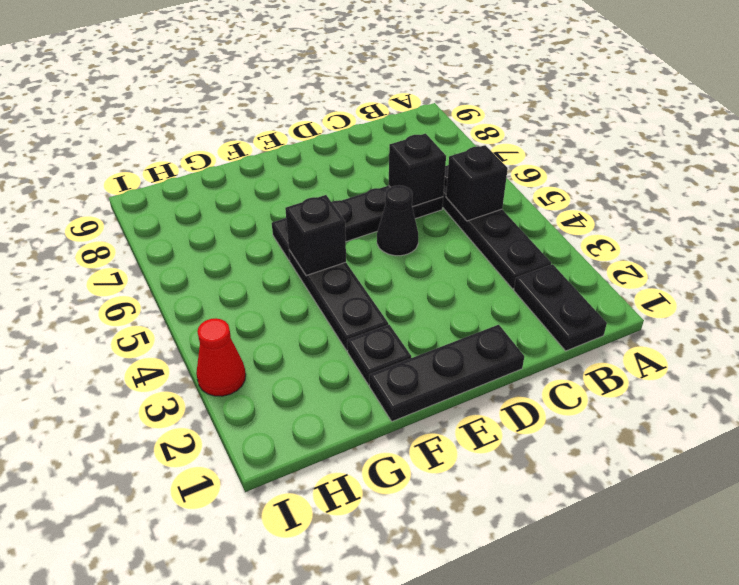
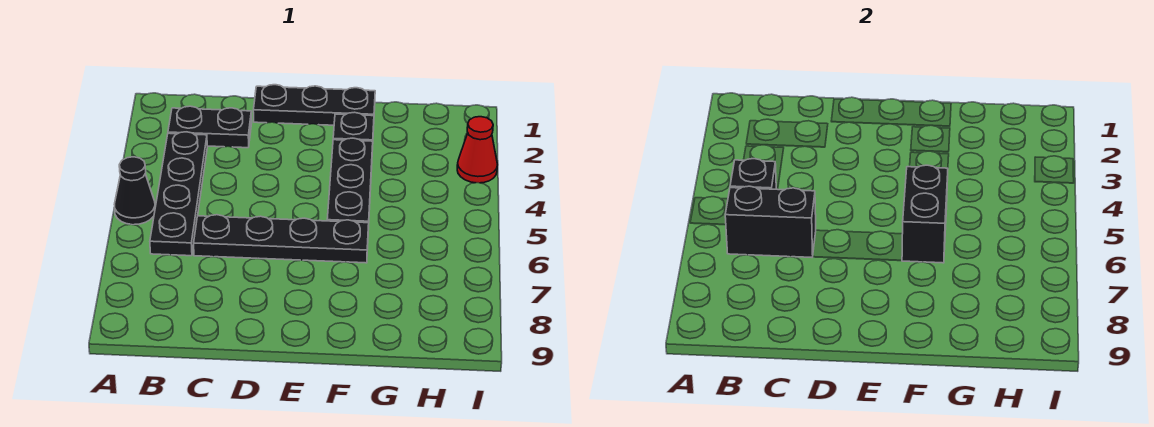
black plate B1:B2 level 1 -> black plate B2:C2 level 1
black brick C6 level 2 -> black brick B6:C6 level 2
black cone D5 level 1 -> black cone A5 level 1
black brick F5 level 2 -> black brick F5:F6 level 2

